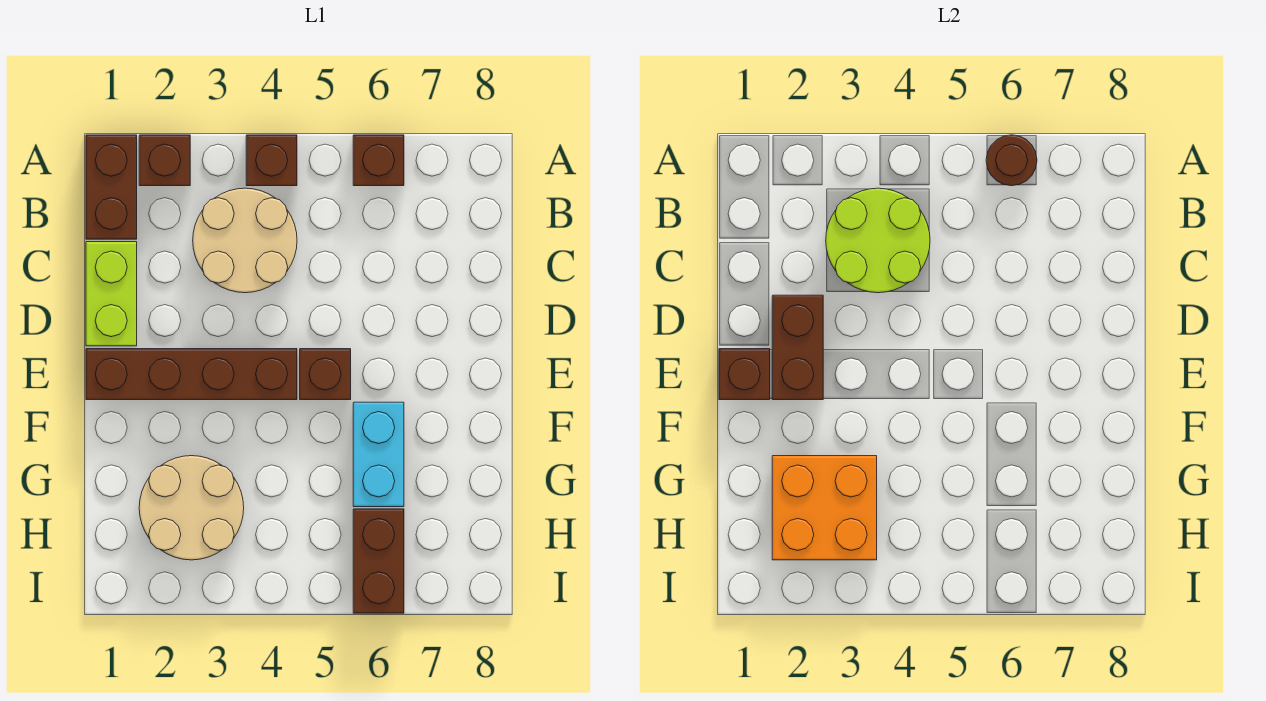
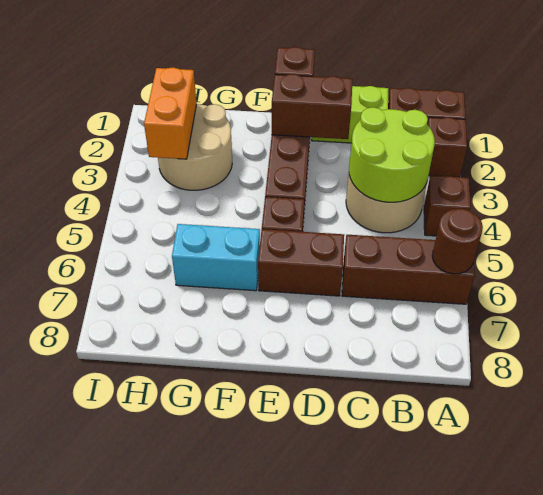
brown brick A6 level 1 -> brown brick A6:C6 level 1
orange brick G2:H3 level 2 -> orange brick H2:H3 level 2
brown brick H6:I6 level 1 -> brown brick D6:E6 level 1

